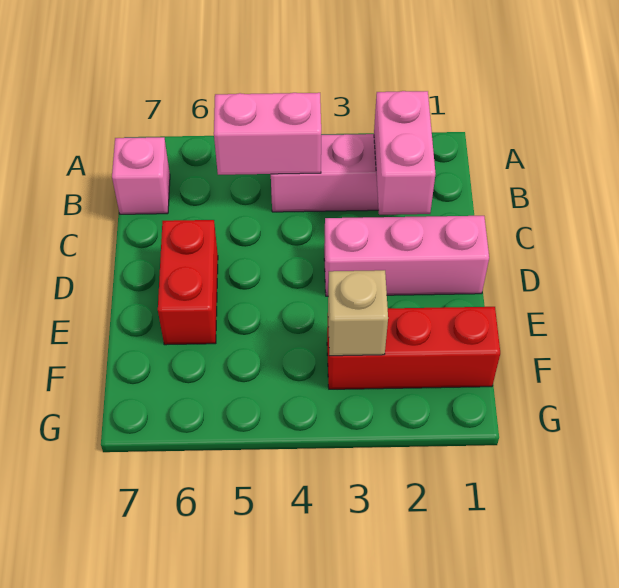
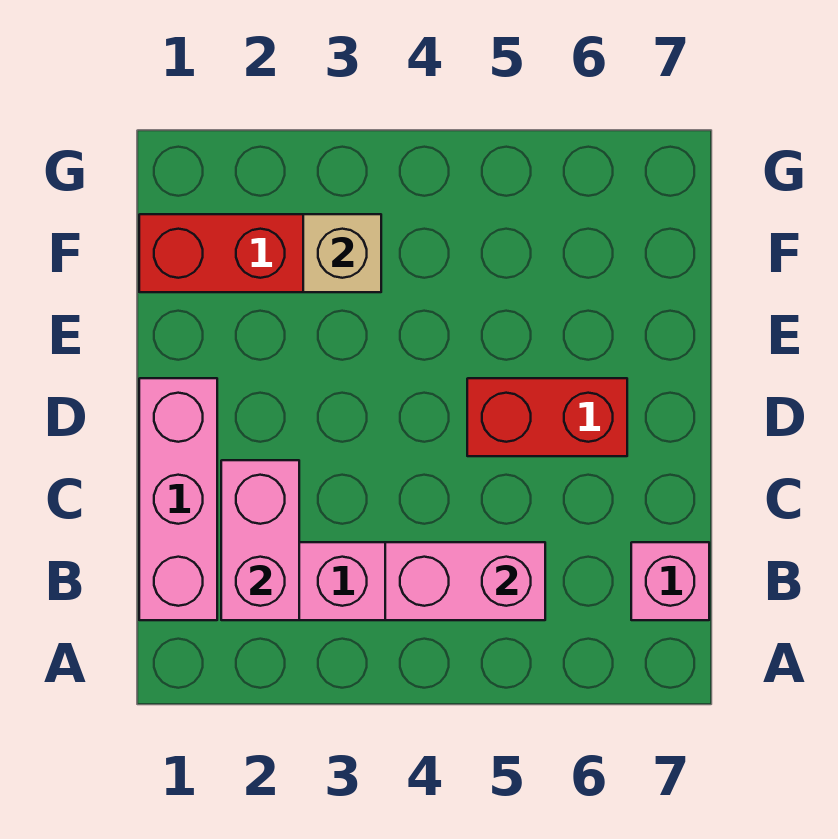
pink brick D1:D3 level 1 -> pink brick B1:D1 level 1
red brick D6:E6 level 1 -> red brick D5:D6 level 1

